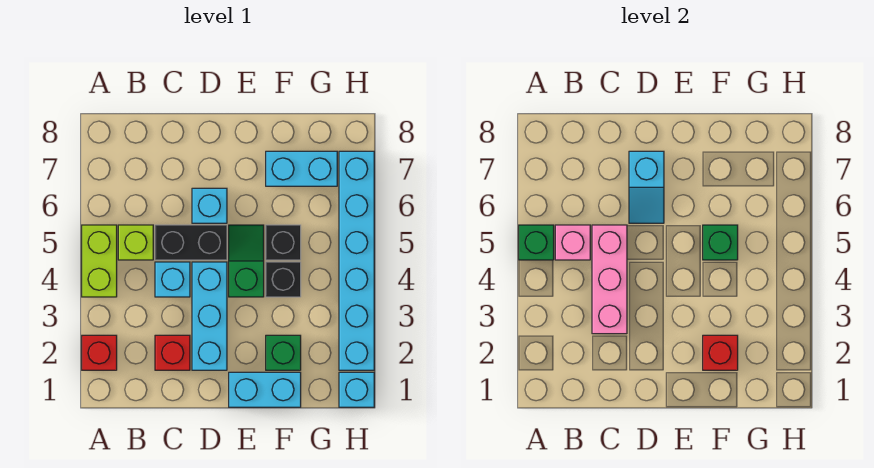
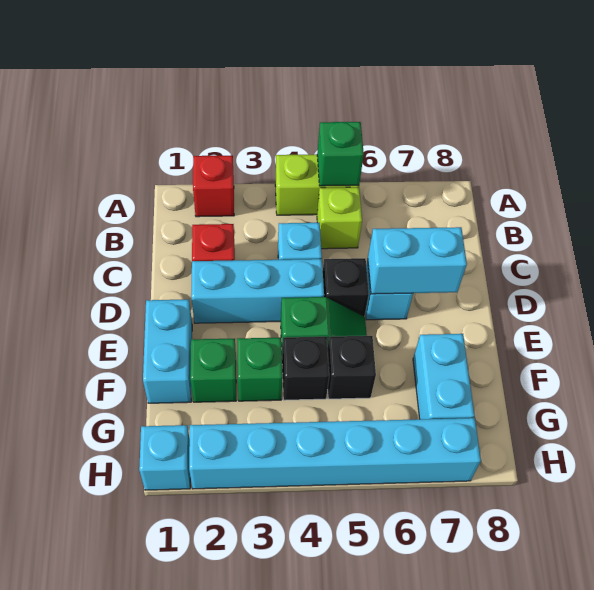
pink brick B5 level 2 -> none
pink brick C3:C5 level 2 -> none
black brick C5:D5 level 1 -> black brick D5 level 1
cyan slope D6:D7 level 2 top 7 -> cyan brick D6:D7 level 2
red brick F2 level 2 -> none
green brick F5 level 2 -> green brick F3 level 1

